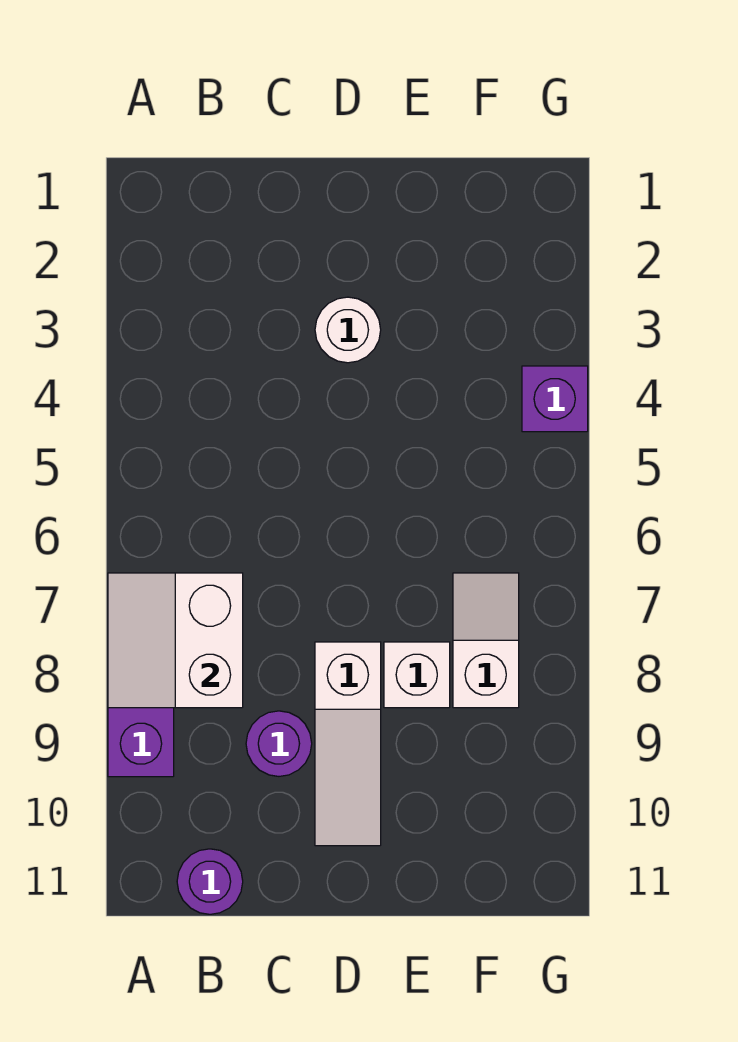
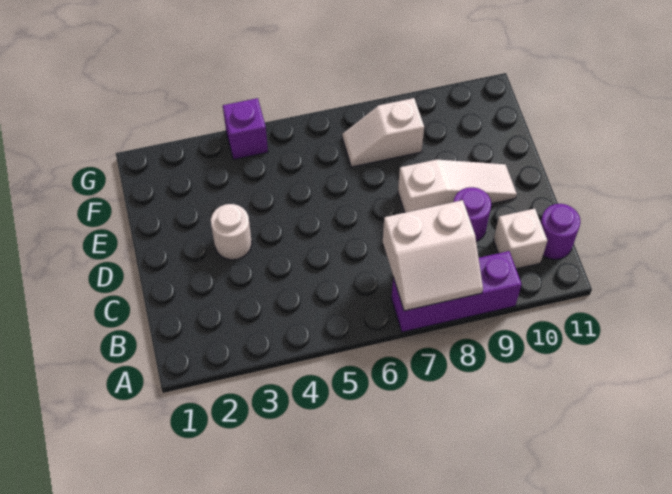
white brick E8 level 1 -> white brick B10 level 1

